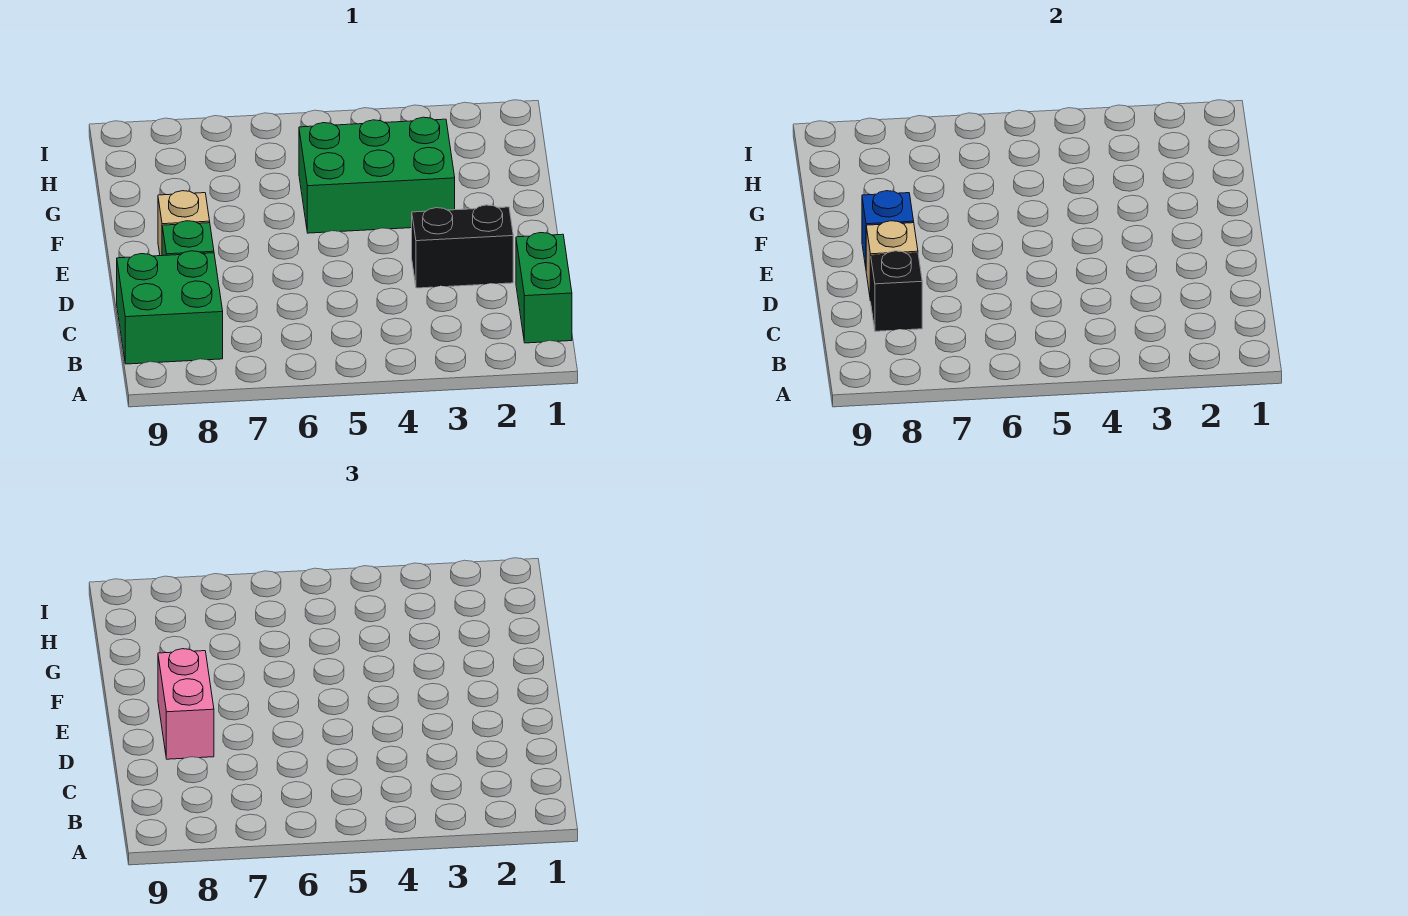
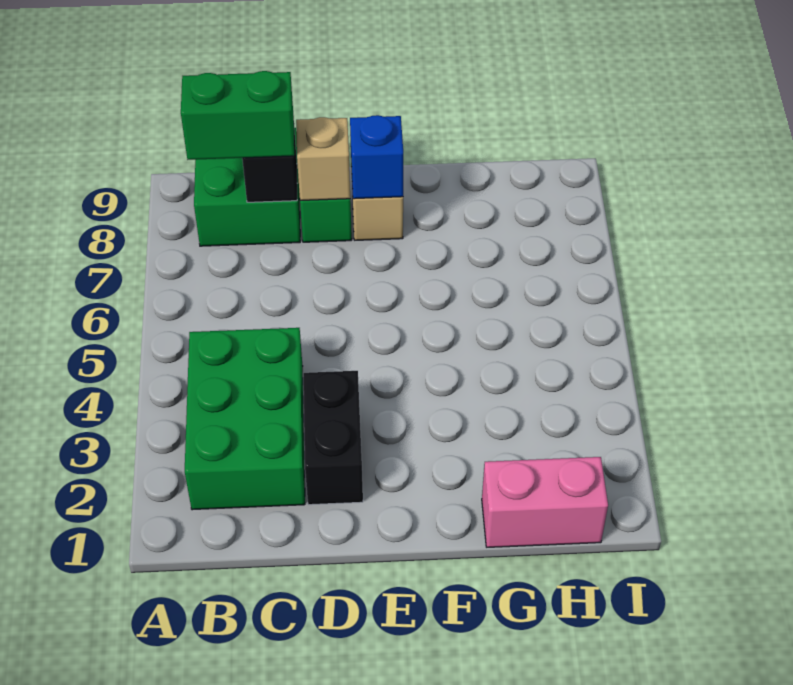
green brick B1:C1 level 1 -> green brick B8:C8 level 3
pink brick D8:E8 level 3 -> pink brick G1:H1 level 1
green brick F3:G5 level 1 -> green brick B2:C4 level 1

